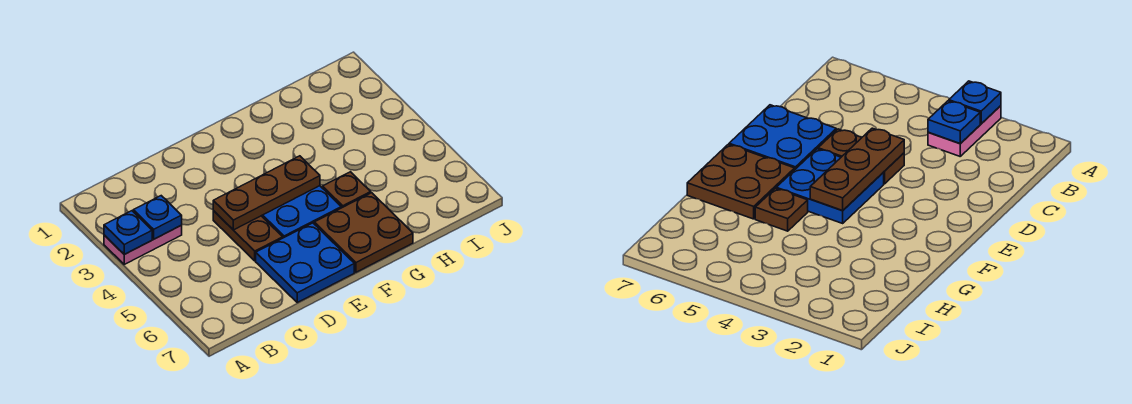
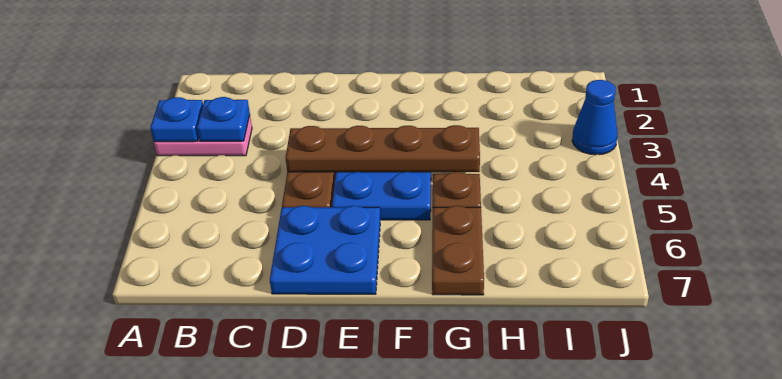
brown plate D4:F4 level 2 -> brown plate D4:G4 level 2
brown plate F6:G7 level 1 -> brown plate G6:G7 level 1
none -> blue cone J3 level 1

